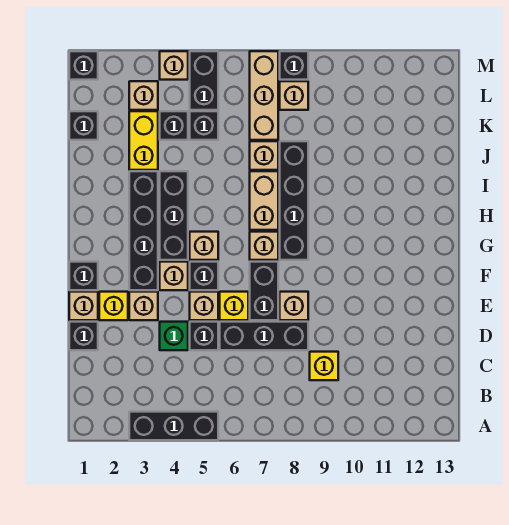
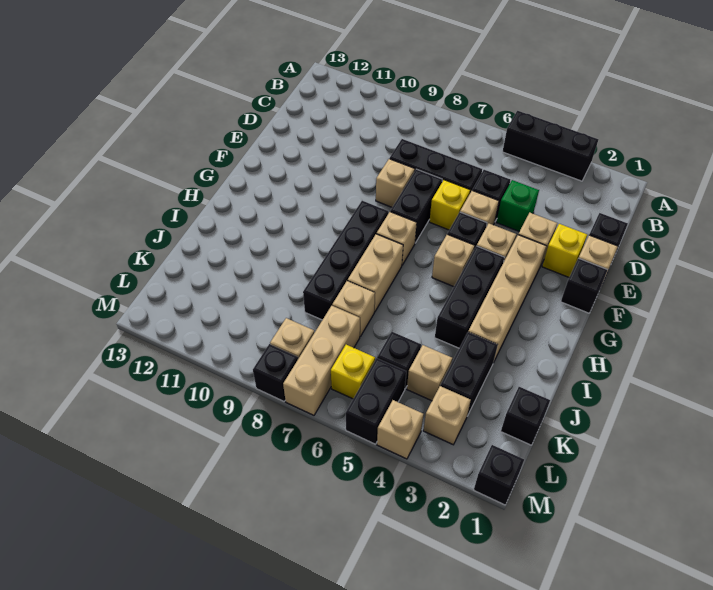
yellow brick C9 level 1 -> yellow brick L6 level 1
black brick F3:I3 level 1 -> tan brick F3:I3 level 1
yellow brick J3:K3 level 1 -> black brick J3:K3 level 1
black brick K4 level 1 -> tan brick K4 level 1

